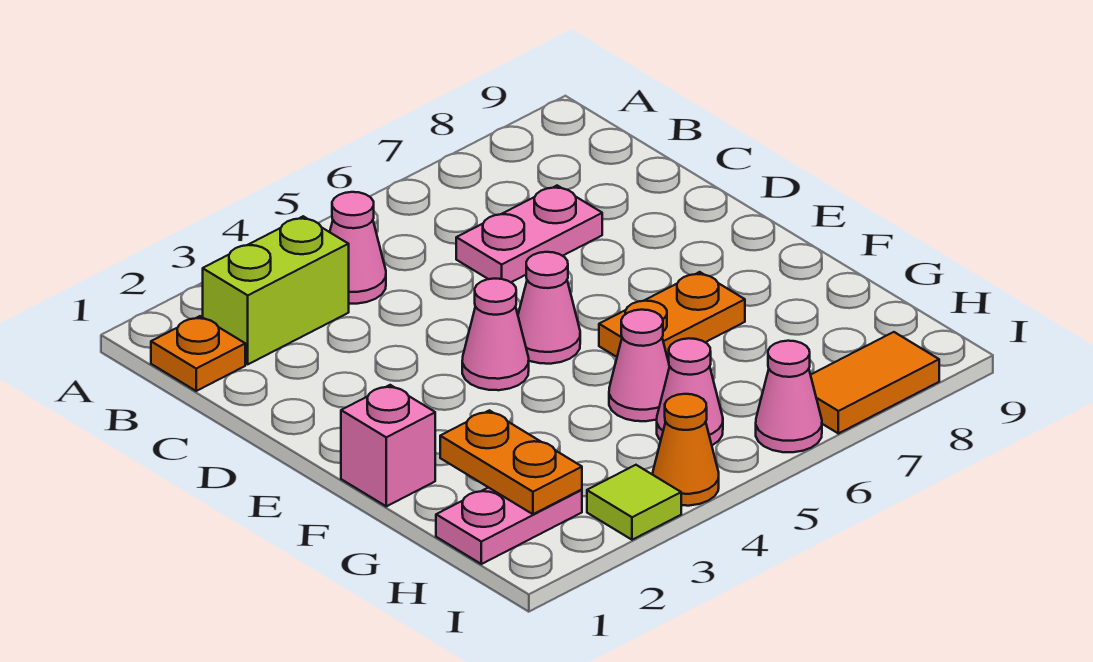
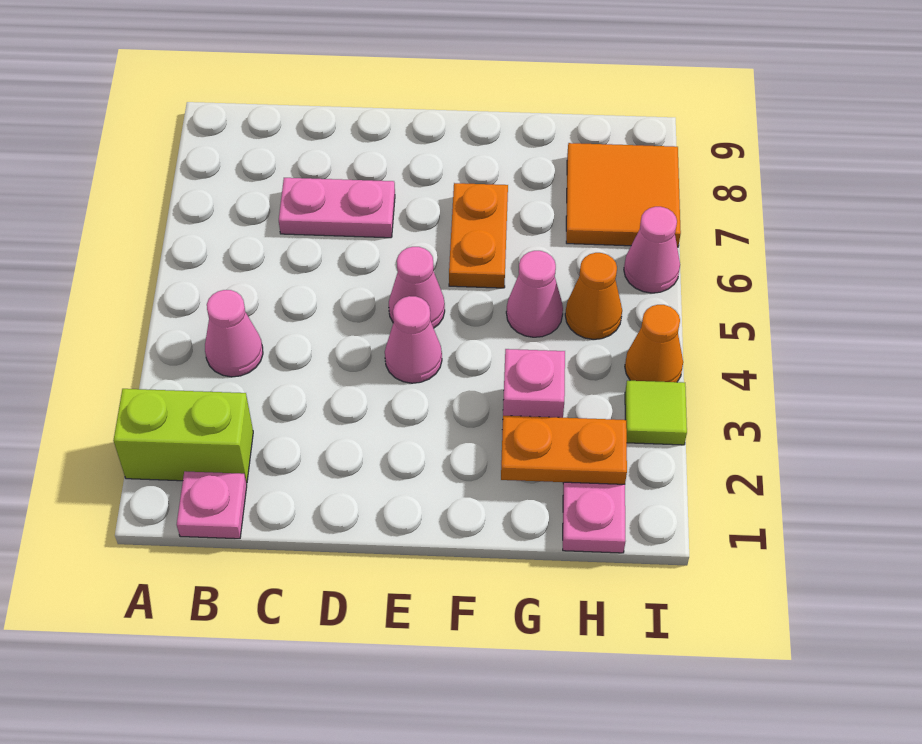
orange plate B1 level 1 -> pink plate B1 level 1
lime brick B2:B3 level 1 -> lime brick A2:B2 level 1
pink plate C6:C7 level 1 -> pink plate C7:D7 level 1
pink brick F1 level 1 -> pink brick G3 level 1
pink cone H5 level 1 -> orange cone H5 level 1
orange tile I7:I8 level 1 -> orange tile H7:I8 level 1

